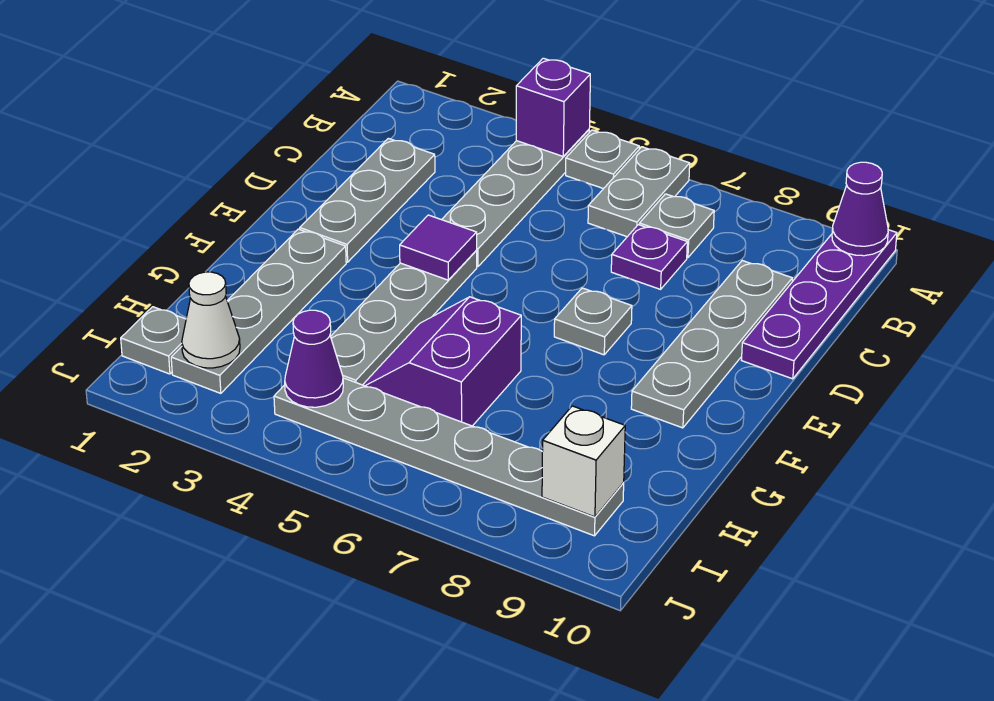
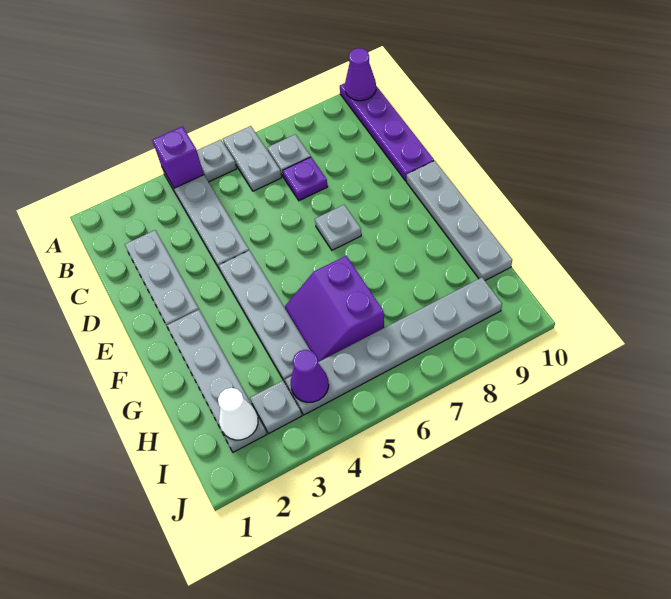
grey plate C9:F9 level 1 -> grey plate E10:H10 level 1
purple tile E4 level 2 -> none
grey plate I1 level 1 -> grey plate I3 level 1
white brick I9 level 2 -> none

